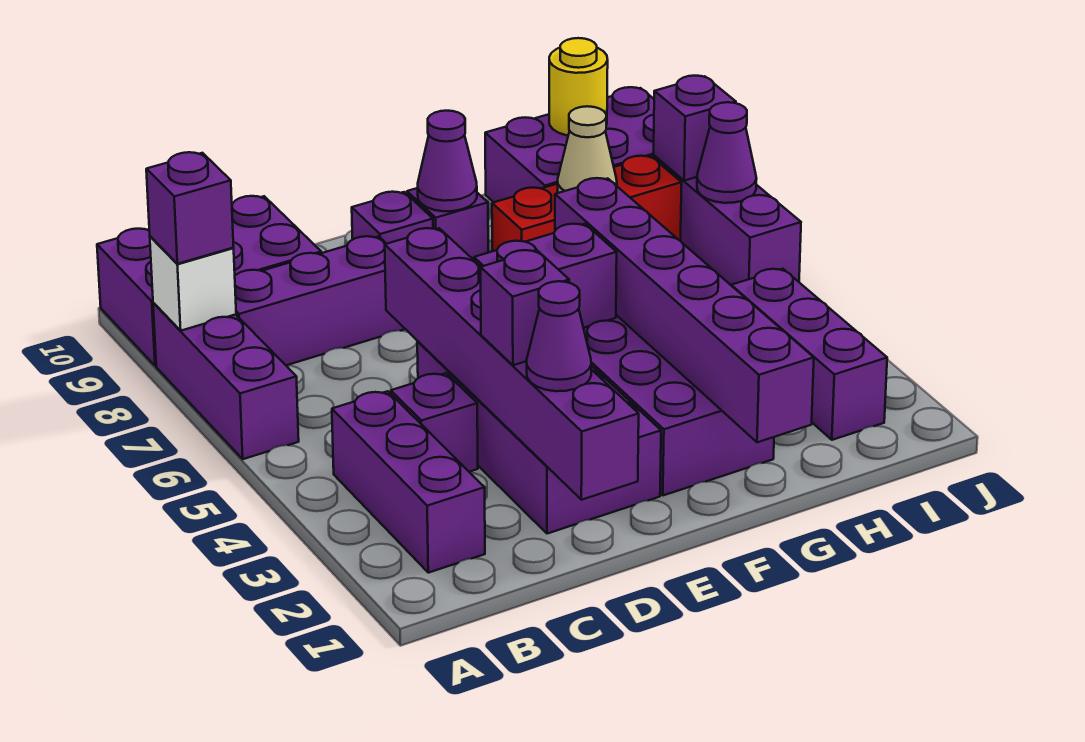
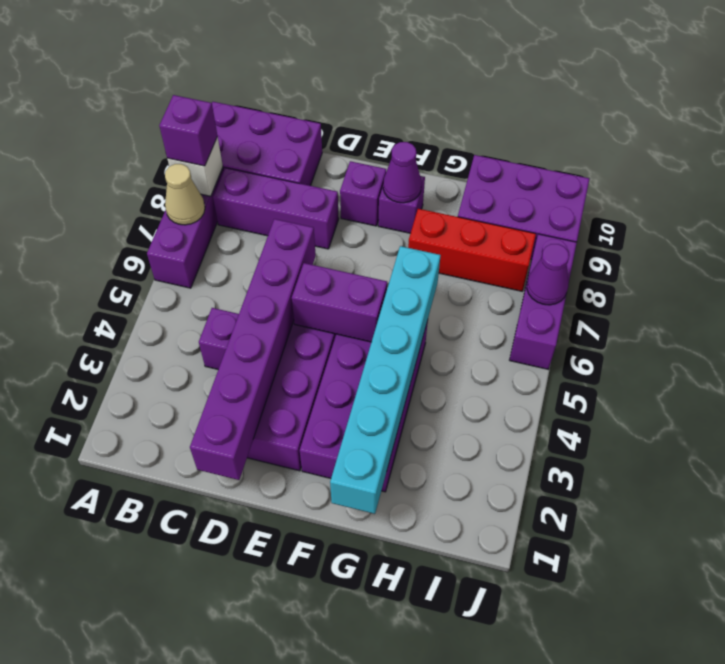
purple brick B2:B4 level 1 -> none
purple cone D2 level 3 -> none
purple brick D3 level 3 -> none
purple brick G1:G6 level 2 -> cyan brick G1:G6 level 2
tan cone H8 level 2 -> tan cone A7 level 2
purple brick I2:I4 level 1 -> none
yellow round brick I10 level 2 -> none
purple brick J8 level 2 -> none

